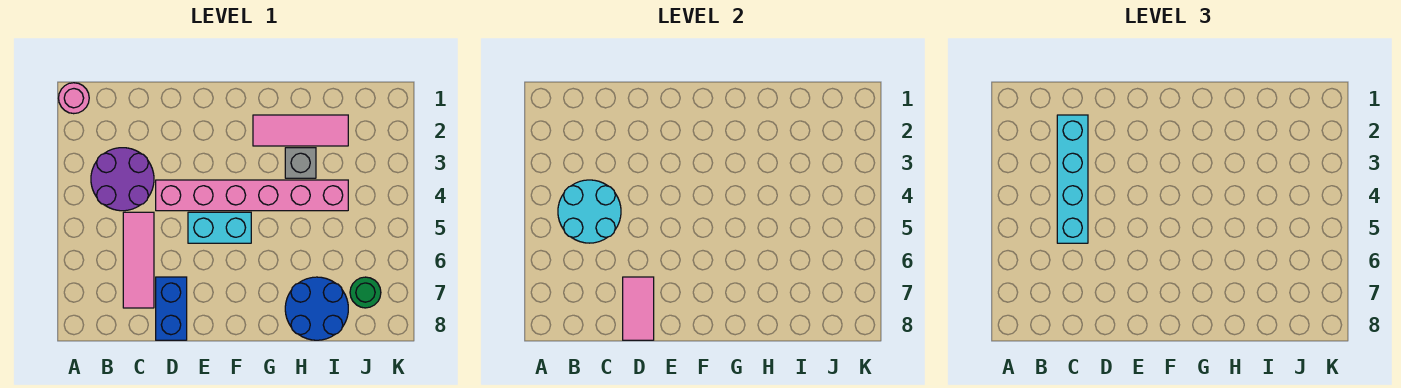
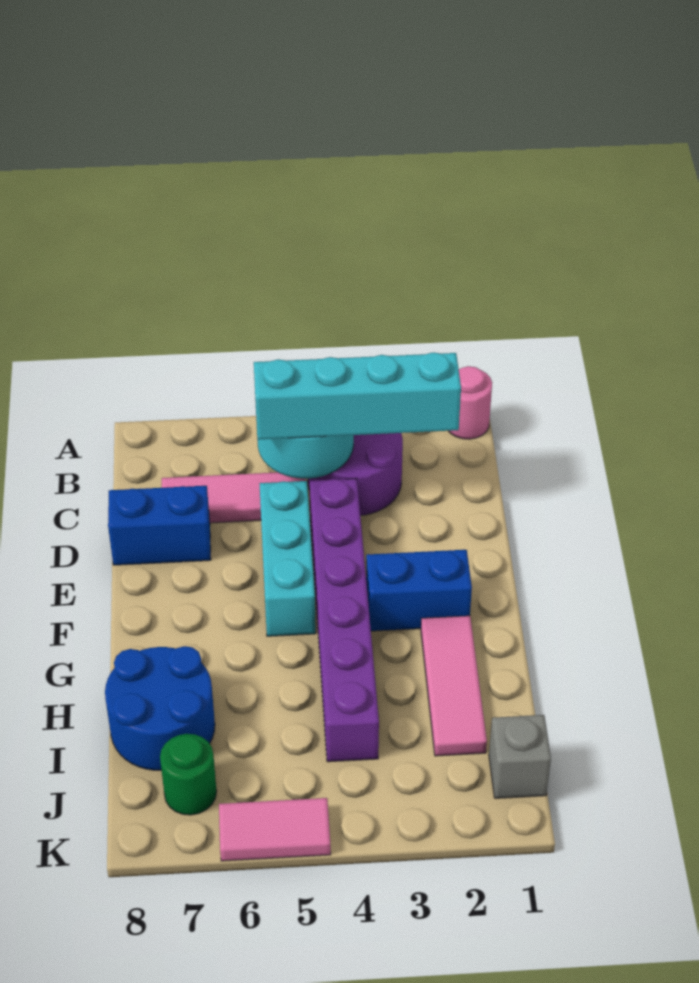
pink brick D4:I4 level 1 -> purple brick D4:I4 level 1
pink tile D7:D8 level 2 -> pink tile K5:K6 level 1
cyan brick E5:F5 level 1 -> cyan brick D5:F5 level 1
none -> blue brick F2:F3 level 1
grey brick H3 level 1 -> grey brick J1 level 1

